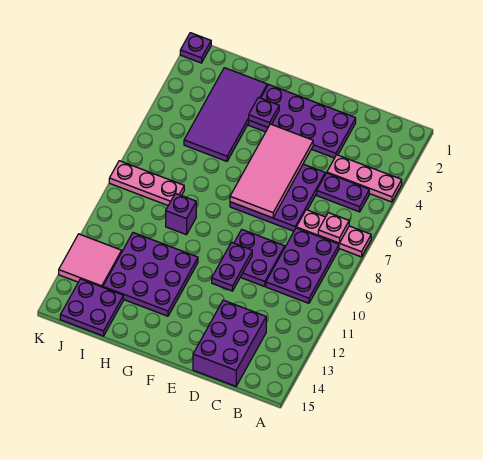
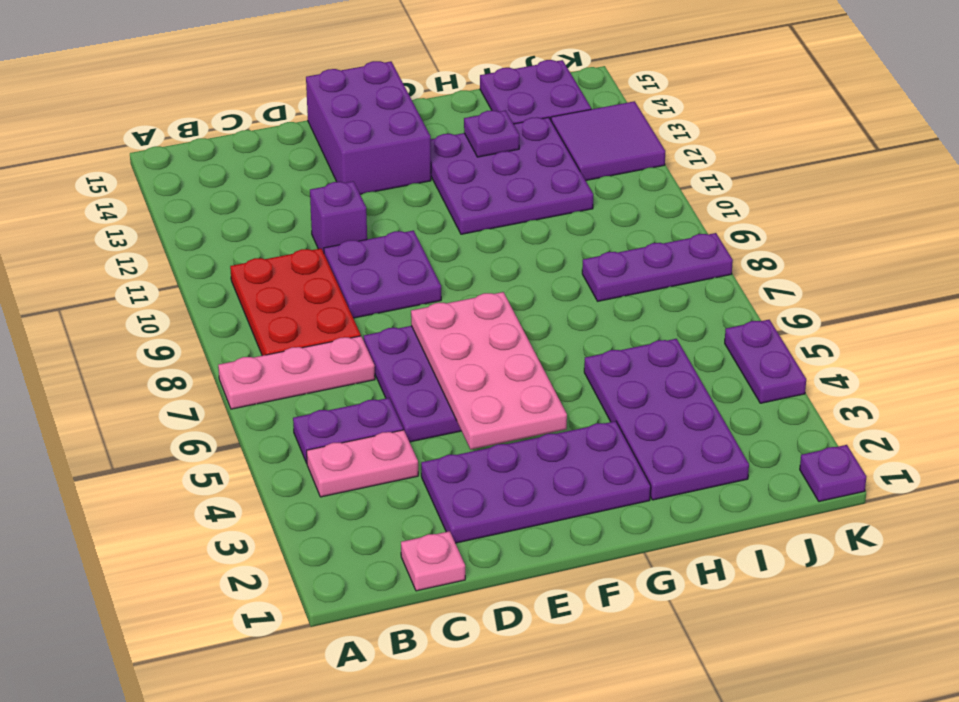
pink plate A4:C4 level 1 -> pink plate B4:C4 level 1
pink plate B7 level 2 -> pink plate C1 level 1
purple plate B8:C10 level 1 -> red plate B8:C10 level 1
purple brick C13:D15 level 1 -> purple brick E13:F15 level 1
pink tile E4:F7 level 2 -> pink plate E4:F7 level 2
purple plate E10:E11 level 2 -> purple plate K4:K5 level 1
purple plate G3 level 2 -> purple plate H13 level 2
purple tile H2:I5 level 1 -> purple plate H2:I5 level 1
purple brick H9 level 1 -> purple brick D11 level 1
pink plate I8:K8 level 1 -> purple plate I8:K8 level 1
pink tile J12:K13 level 1 -> purple tile J12:K13 level 1

